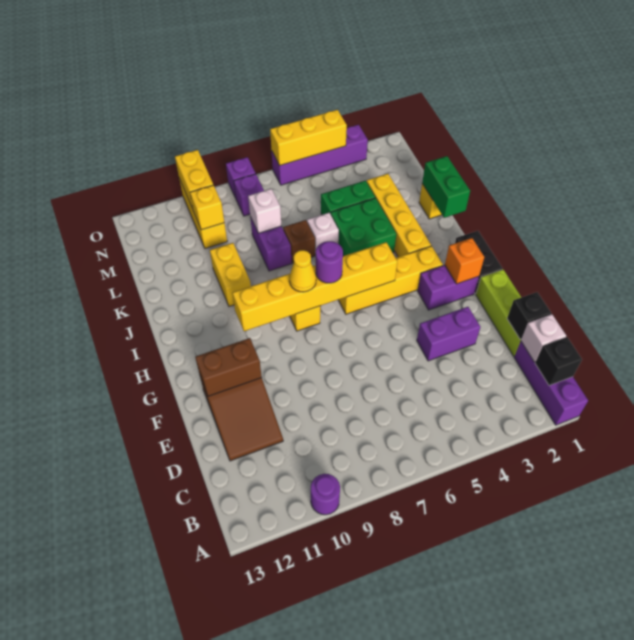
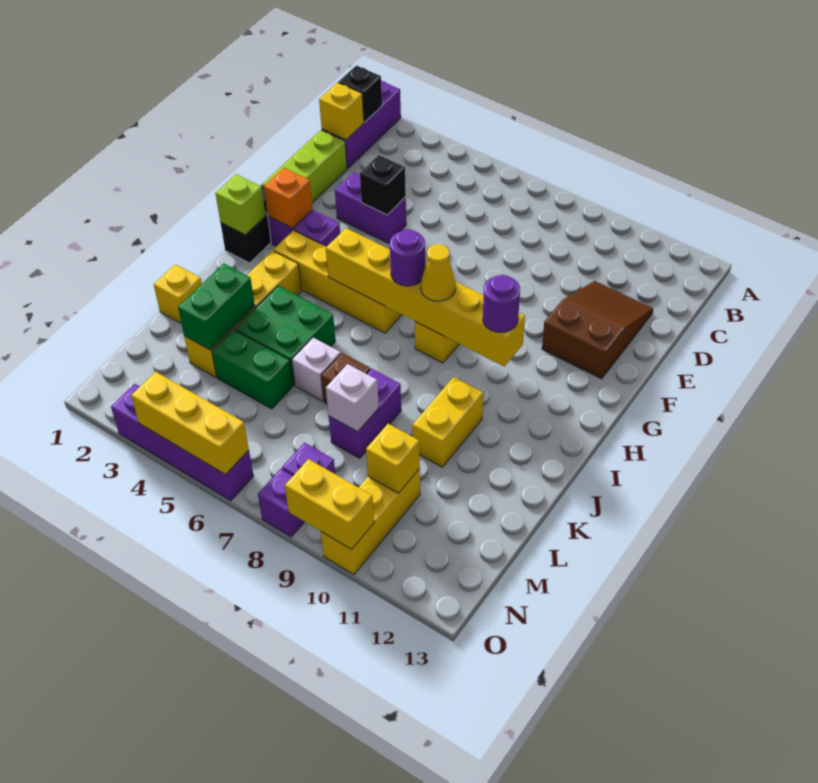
purple round brick A10 level 1 -> purple round brick H10 level 3
white brick C1 level 2 -> yellow brick C1 level 2
black brick D1 level 2 -> black brick E4 level 2
brown brick F11:F12 level 2 -> none
none -> lime brick H1 level 2
green brick J1:K1 level 2 -> green brick K3:L3 level 2
yellow brick N10:O10 level 2 -> yellow brick O9:O10 level 2

